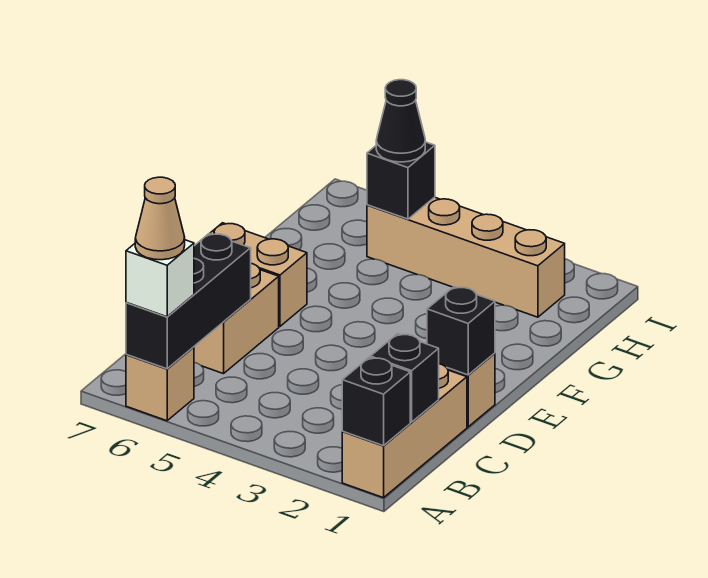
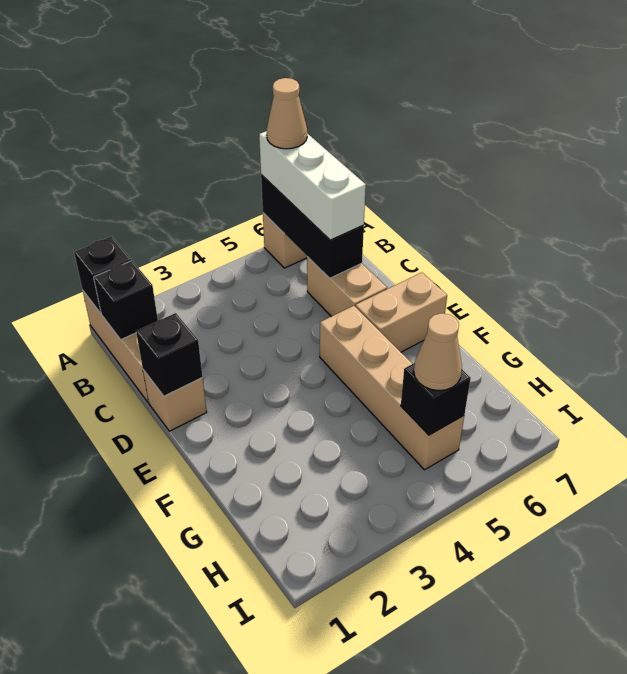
white brick A6 level 3 -> white brick A6:C6 level 3
tan brick H2:H5 level 1 -> tan brick E5:H5 level 1
black cone H5 level 3 -> tan cone H5 level 3

